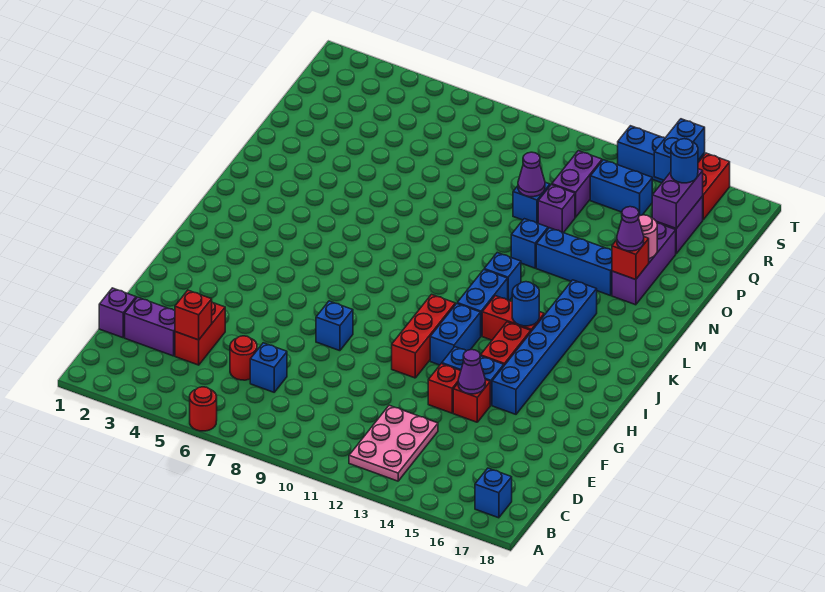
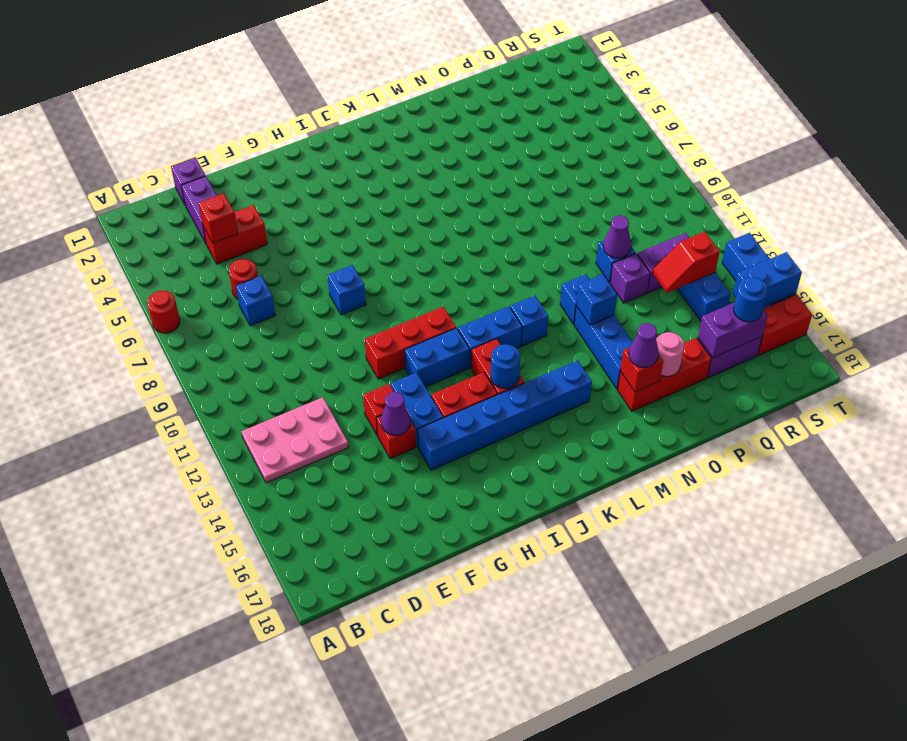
blue brick B17 level 1 -> blue brick N13 level 2
purple brick N16:P16 level 1 -> red brick N16:P16 level 1
none -> red slope Q13:R13 level 2 top R

